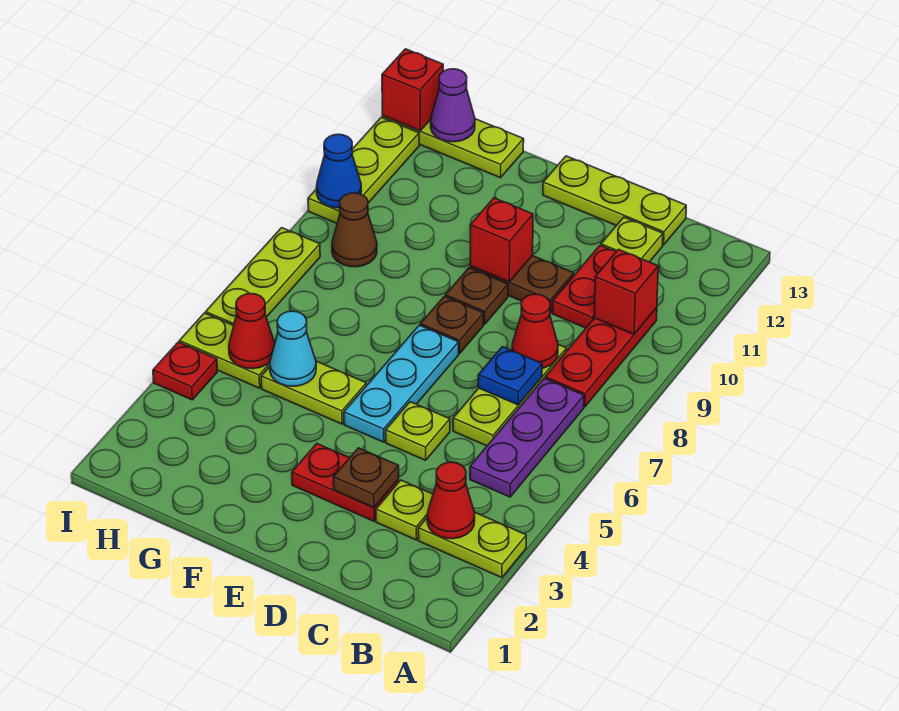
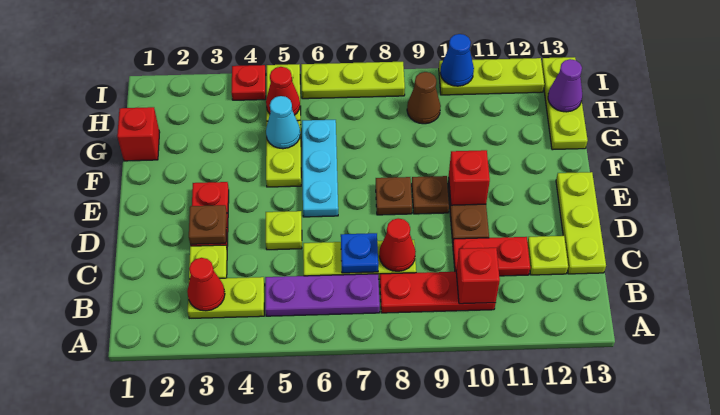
lime plate A3:B3 level 1 -> lime plate B3:B4 level 1
cyan plate E5:E7 level 1 -> cyan plate E6:G6 level 1
red brick I13 level 2 -> red brick G1 level 1

